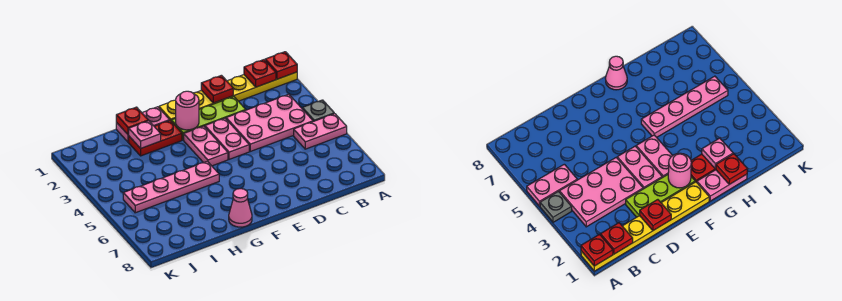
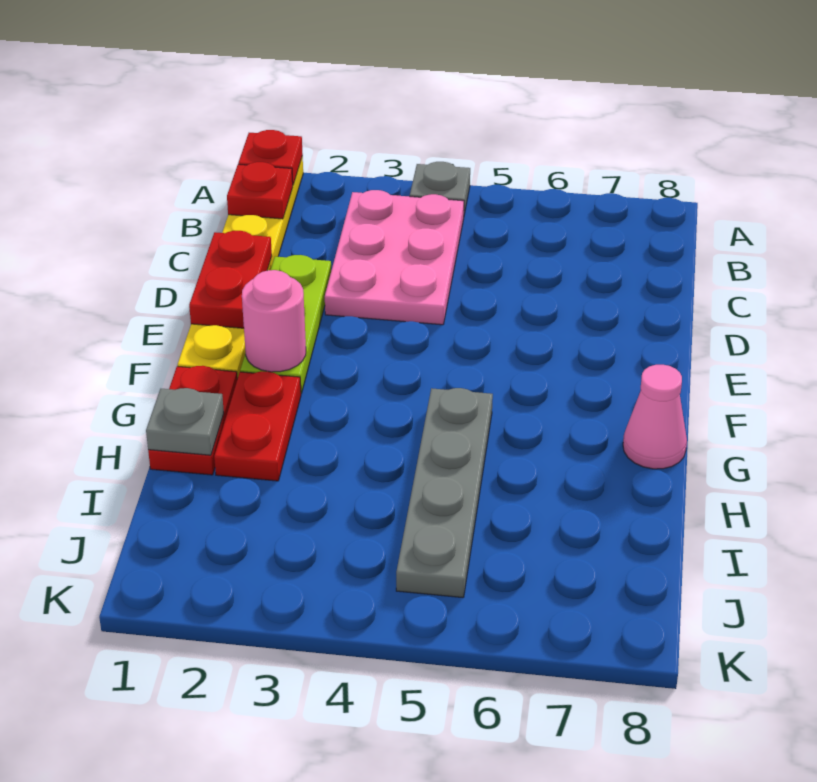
pink plate A5:B5 level 1 -> none
red plate D1 level 2 -> red plate D1:E1 level 2
pink plate E3:E4 level 1 -> none
pink plate F3:F4 level 1 -> none
pink plate G1:H1 level 1 -> red plate G1:H1 level 1
pink plate G5:J5 level 1 -> grey plate G5:J5 level 1
red plate H1 level 2 -> grey plate H1 level 2
pink plate H2 level 2 -> none

